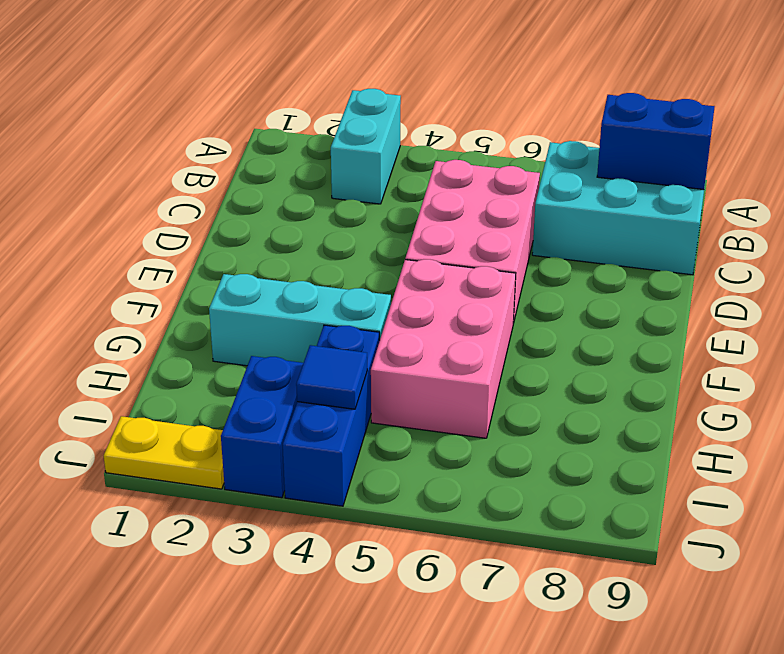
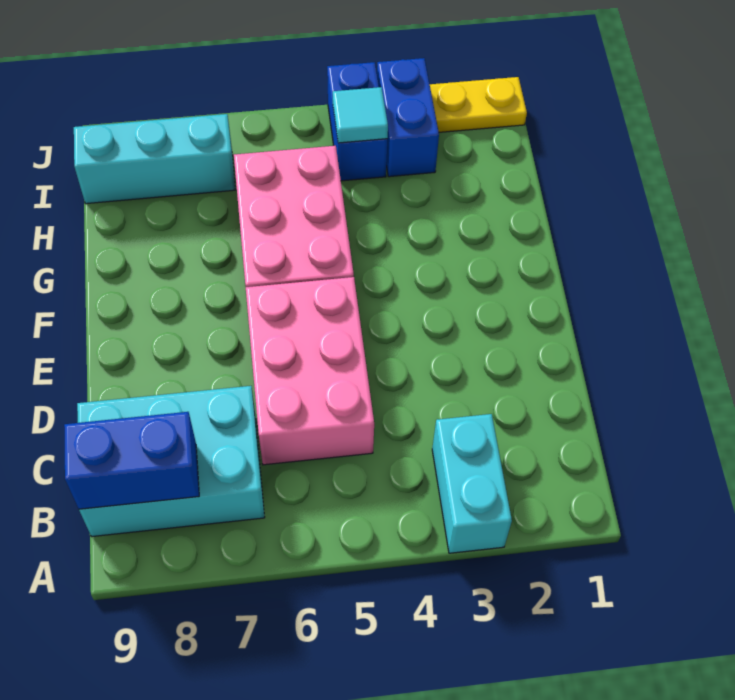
cyan brick G2:G4 level 1 -> cyan brick I7:I9 level 1
blue brick H4:J4 level 1 -> blue brick I4:J4 level 1
blue tile I4 level 2 -> cyan tile I4 level 2

